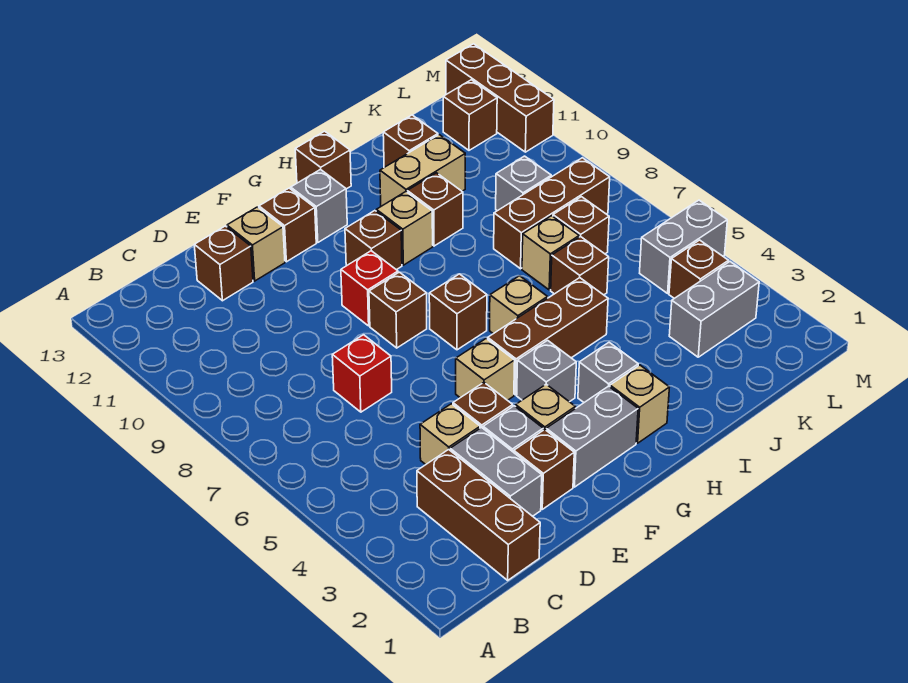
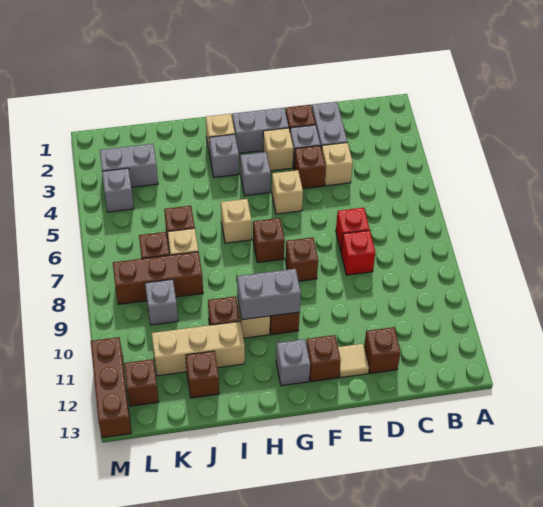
brown brick C1:C3 level 1 -> none
tan brick E12 level 1 -> tan tile E12 level 1
red brick F9 level 1 -> red brick D8 level 1
brown brick G5:I5 level 1 -> none
brown brick H13 level 1 -> none
tan brick I11:J11 level 1 -> tan brick I11:K11 level 1
brown brick L4 level 1 -> grey brick L4 level 1
grey brick L5:M5 level 1 -> grey brick G10:H10 level 2

